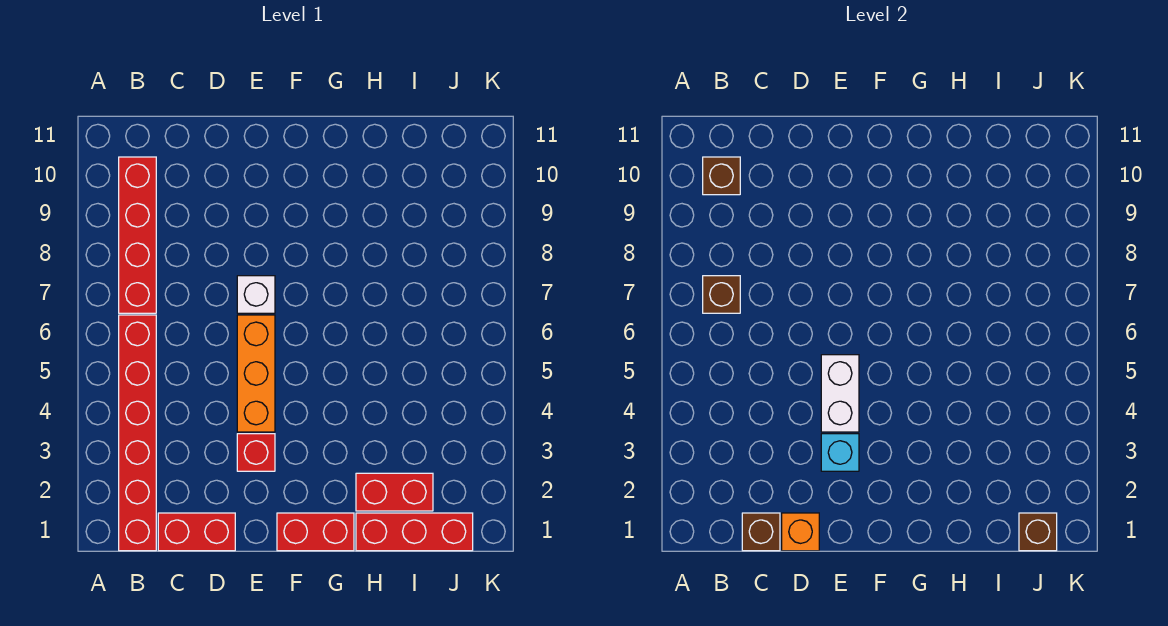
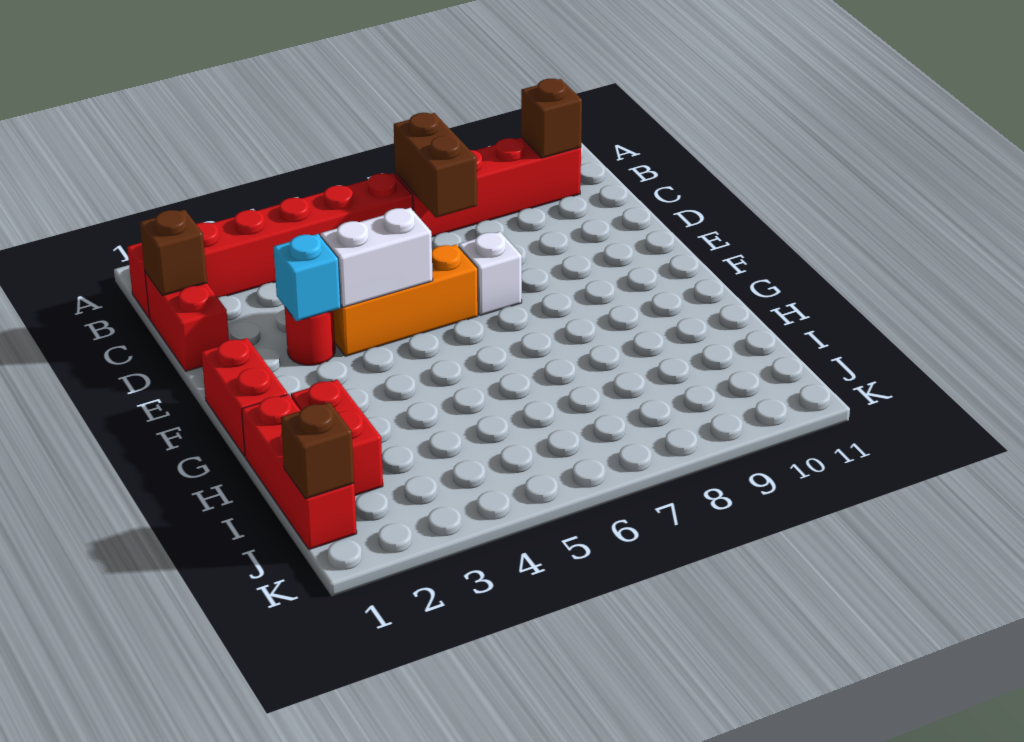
brown brick B7 level 2 -> brown brick B7:C7 level 2
orange brick D1 level 2 -> none
red brick E3 level 1 -> red round brick E3 level 1

